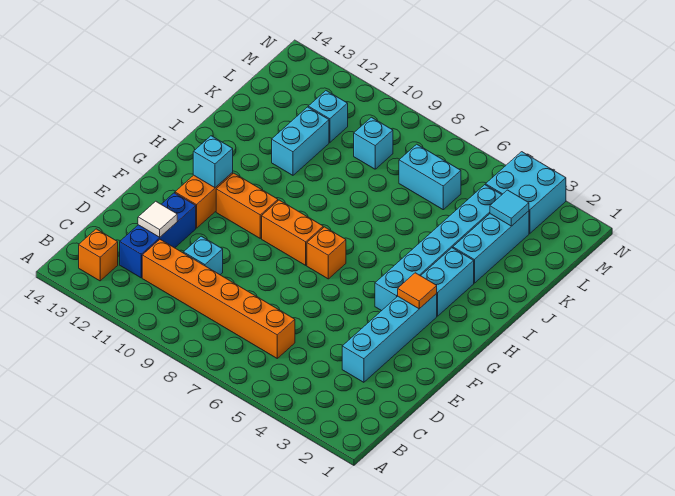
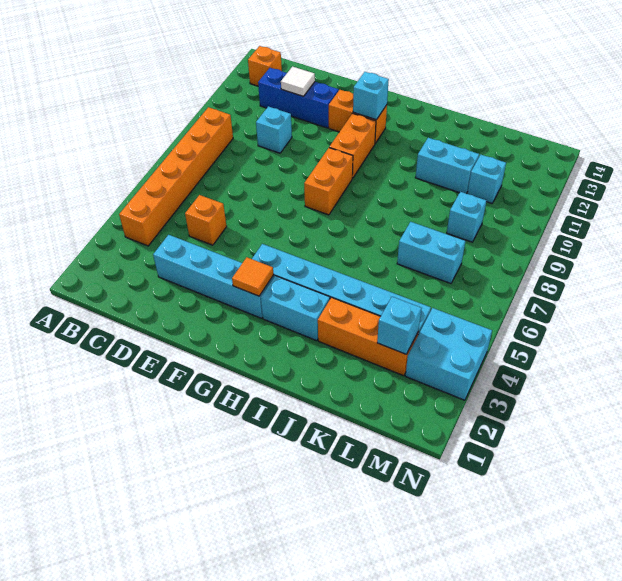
orange brick C6:C11 level 1 -> orange brick B4:B9 level 1
orange brick G7 level 1 -> orange brick D5 level 1
cyan brick J3:L3 level 1 -> orange brick J3:L3 level 1
cyan tile L3 level 2 -> cyan brick L3 level 2
cyan brick L6:L7 level 1 -> cyan brick K7:L7 level 1

